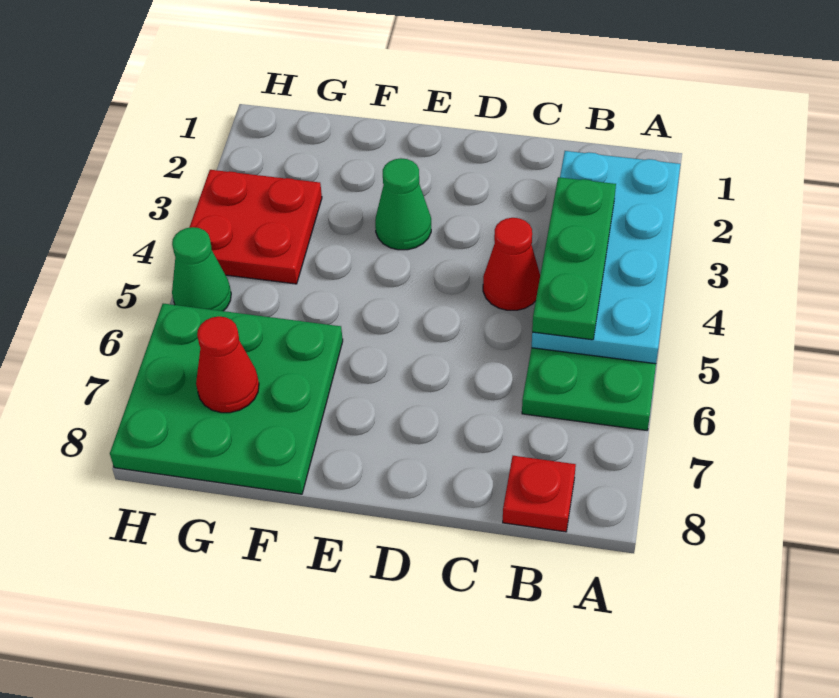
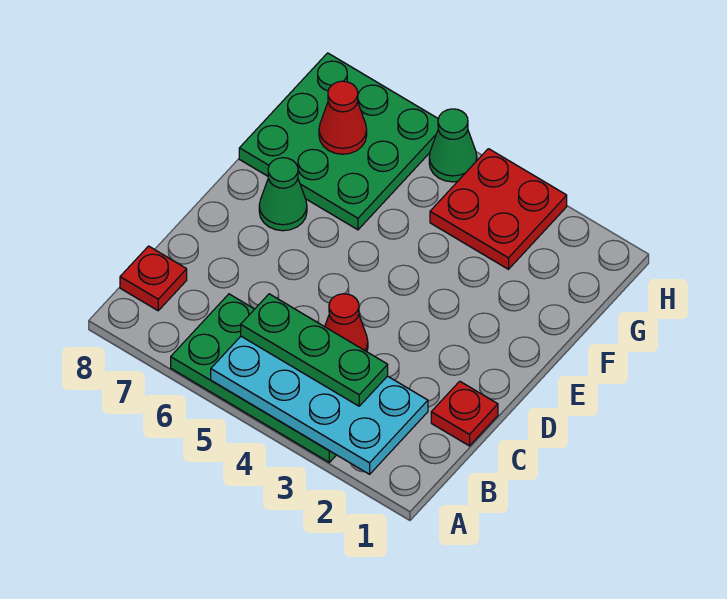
none -> red plate C1 level 1
green cone E3 level 1 -> green cone E7 level 1

